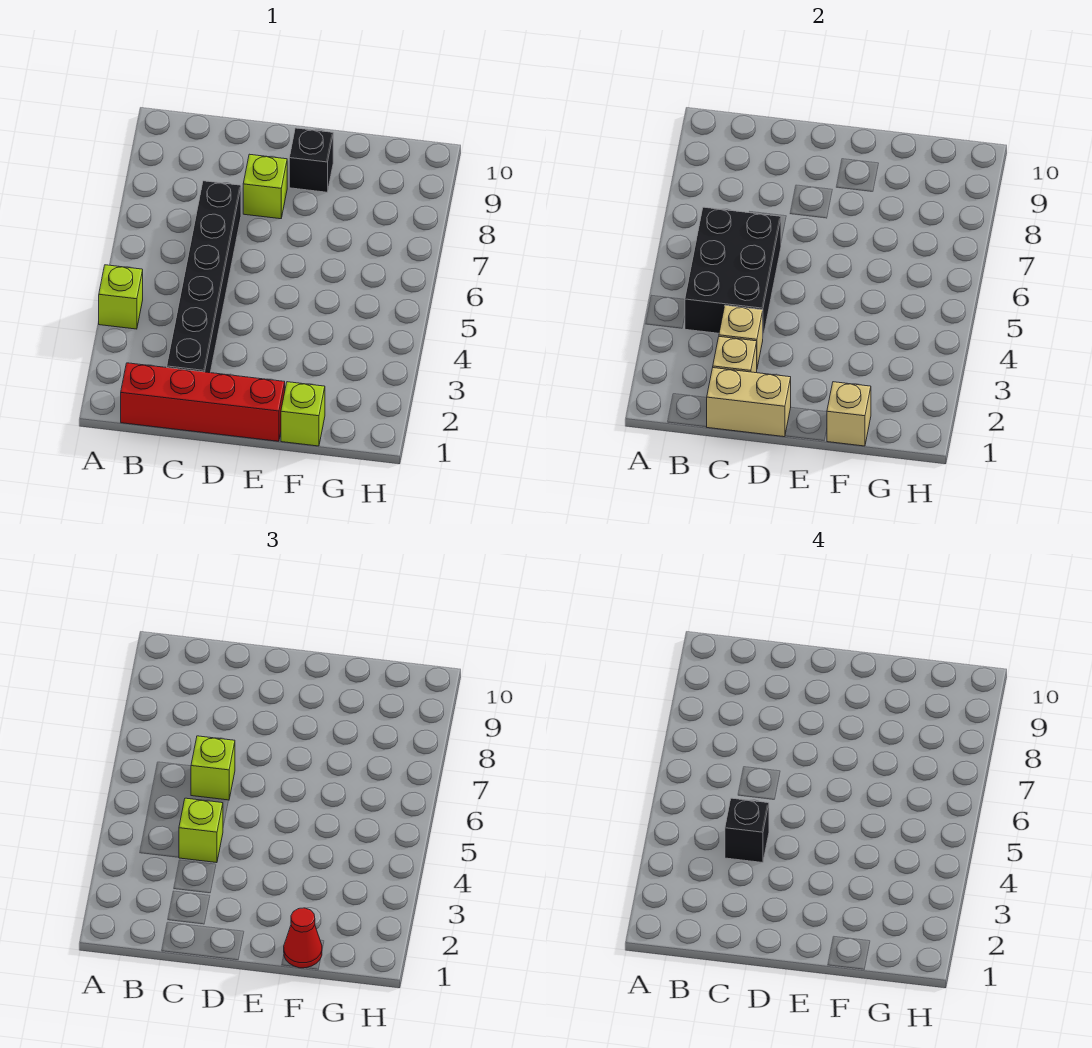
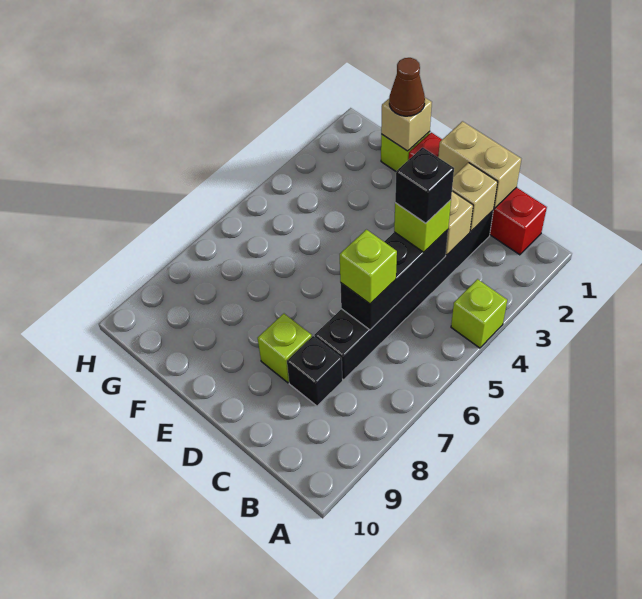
black brick B4:C6 level 2 -> black brick C4:C6 level 2
black brick E9 level 1 -> black brick C8 level 1
red cone F1 level 3 -> brown cone F1 level 3

